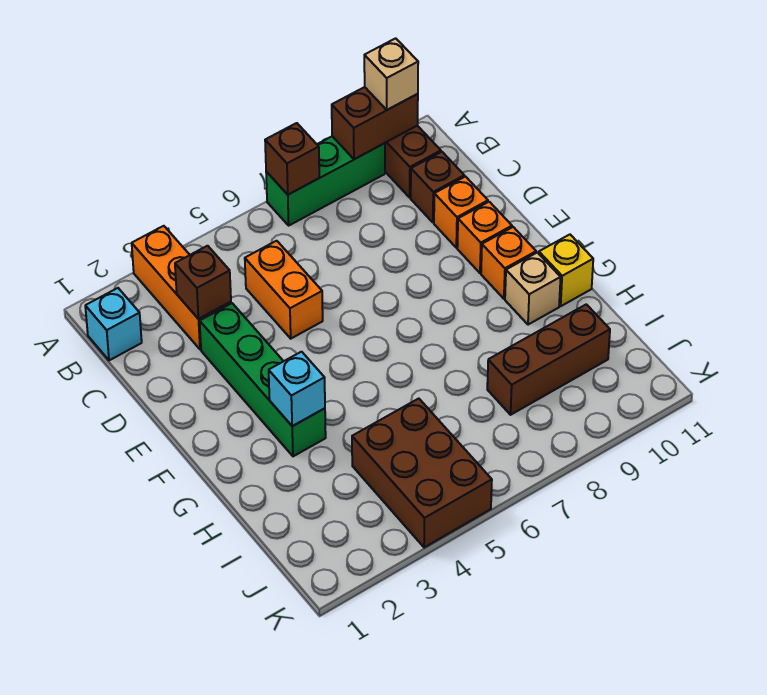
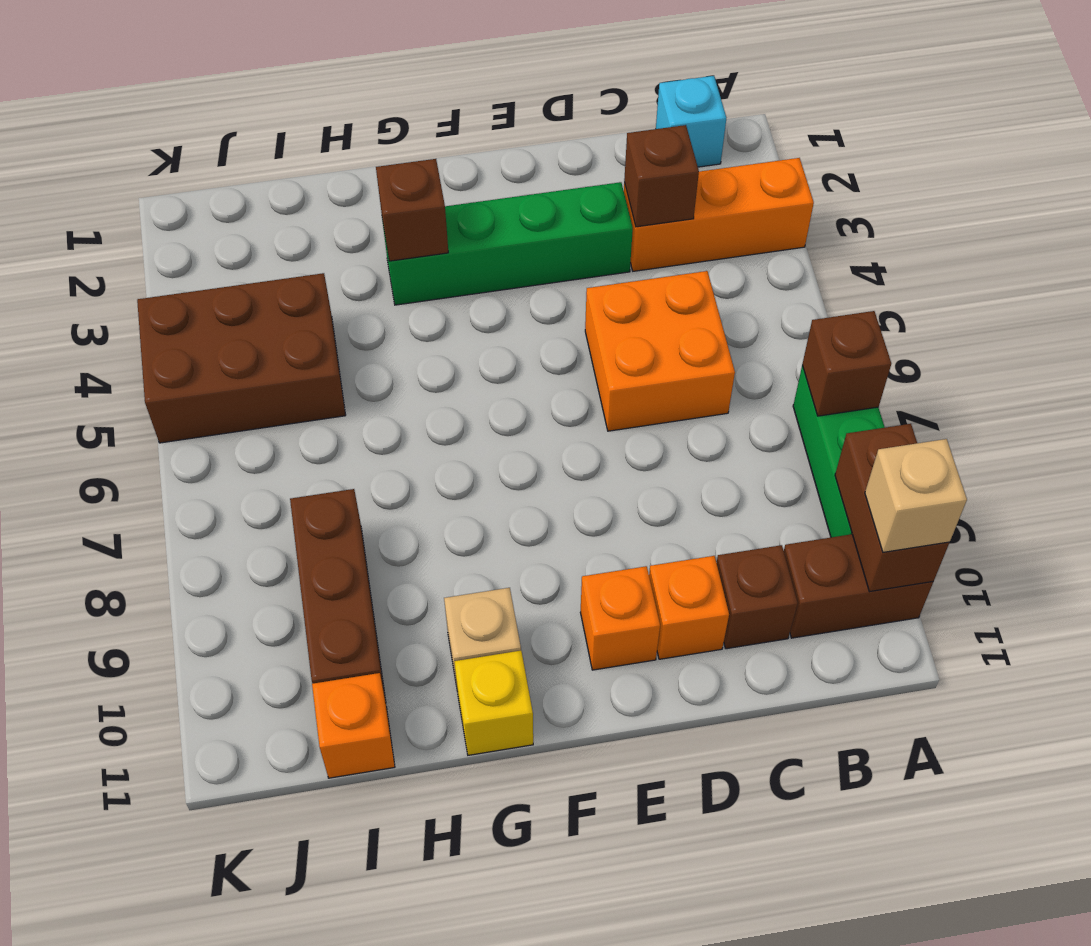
orange brick C5:D5 level 1 -> orange brick C5:D6 level 1
orange brick F10 level 1 -> orange brick I11 level 1
cyan brick G3 level 2 -> brown brick G3 level 2

